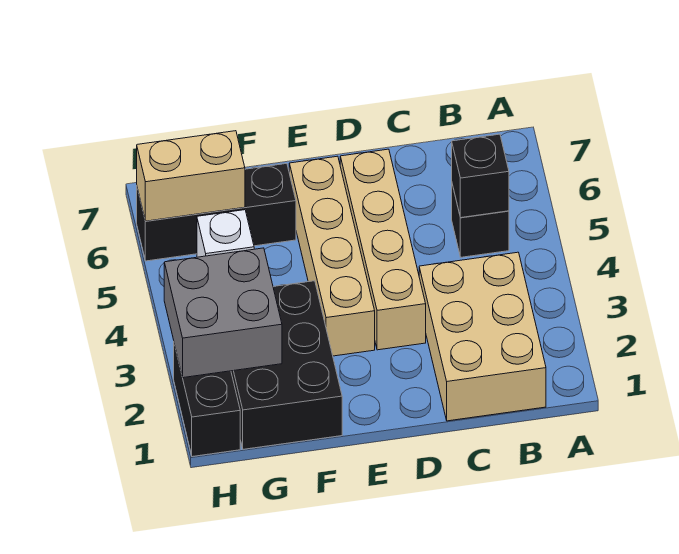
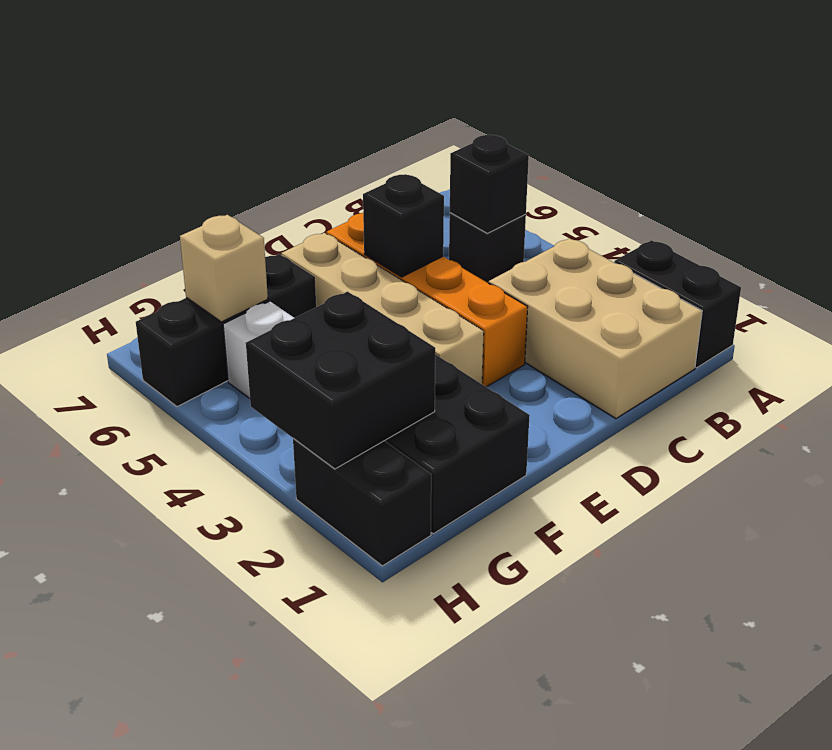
none -> black brick A1:A2 level 1
tan brick D3:D6 level 1 -> orange brick D3:D6 level 1
none -> black brick D5 level 2
grey brick G2:H3 level 2 -> black brick G2:H3 level 2
tan brick G6:H6 level 2 -> tan brick G6 level 2

